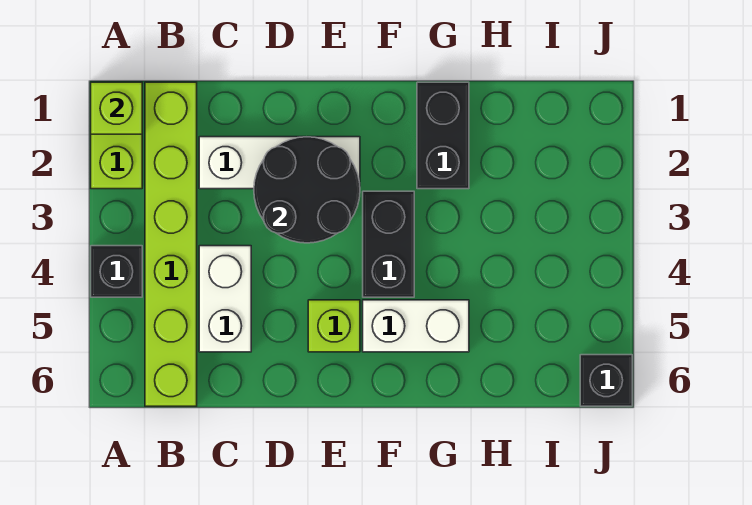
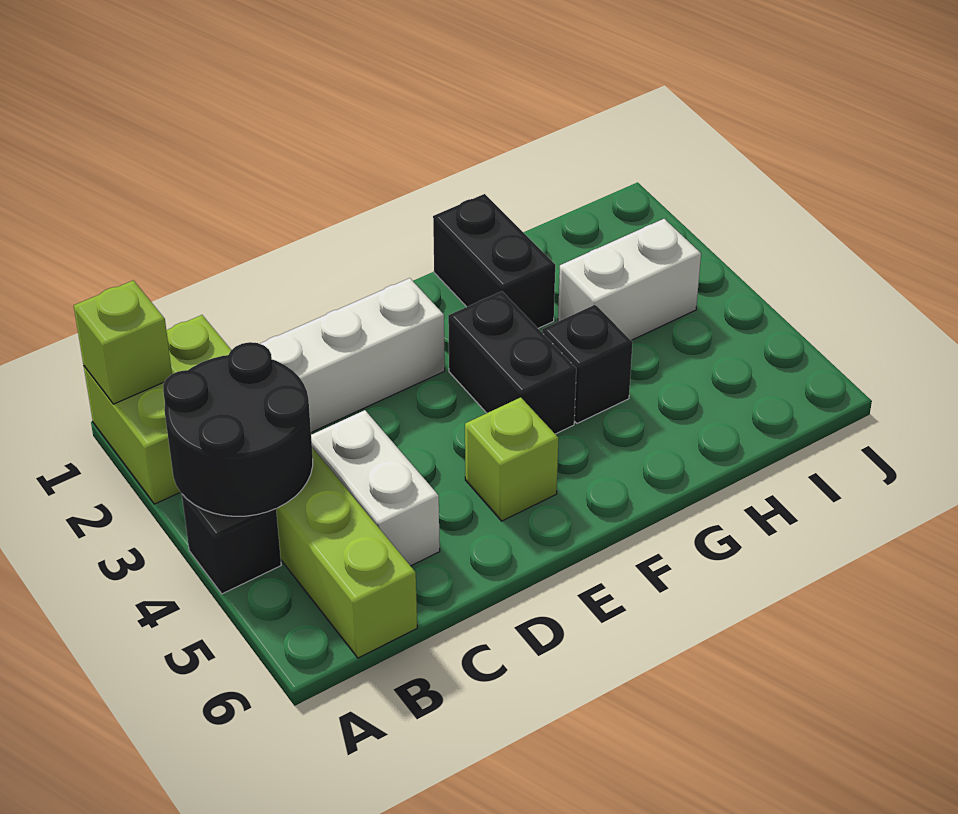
black round brick D2:E3 level 2 -> black round brick A3:B4 level 2
white brick F5:G5 level 1 -> white brick H3:I3 level 1
black brick J6 level 1 -> black brick G4 level 1

